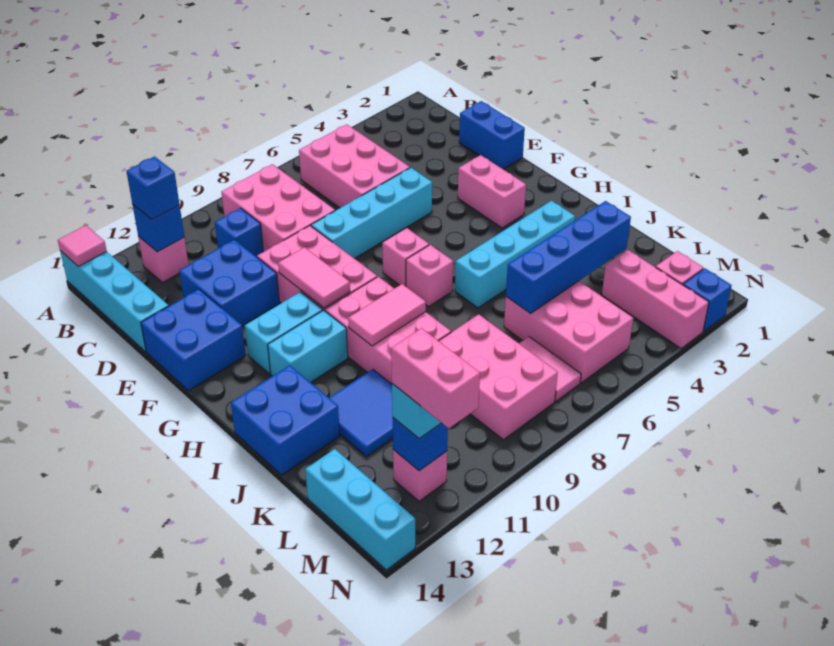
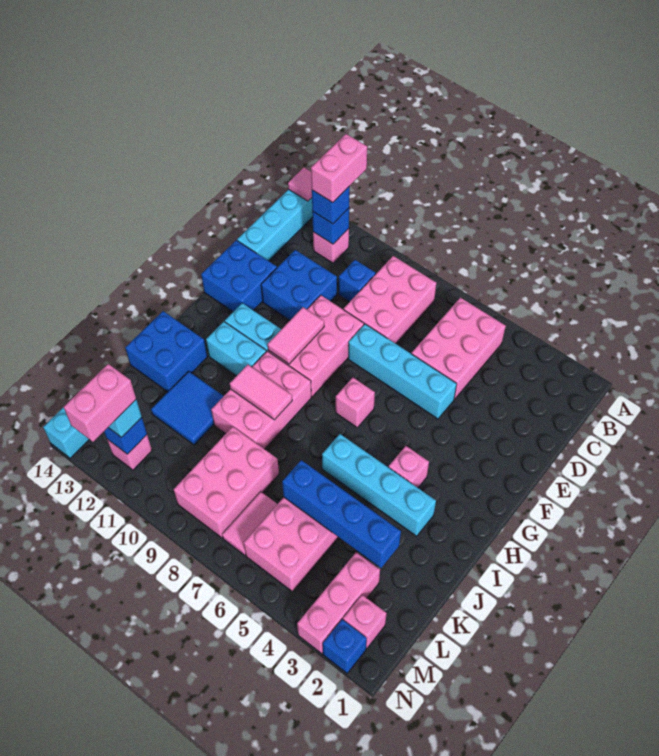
blue brick D1:E1 level 1 -> none
pink brick F3:G3 level 1 -> pink brick A12:B12 level 4
pink brick H7 level 1 -> pink brick H4 level 1

